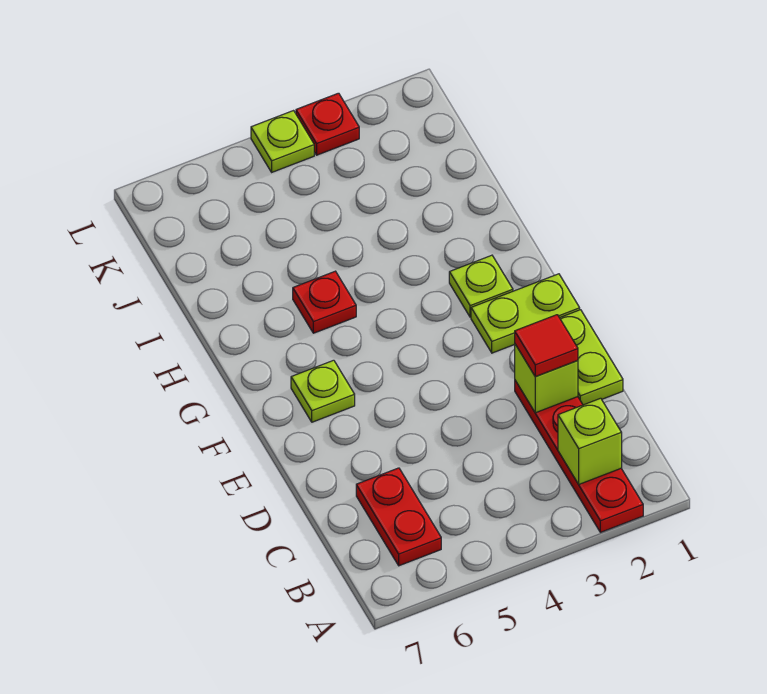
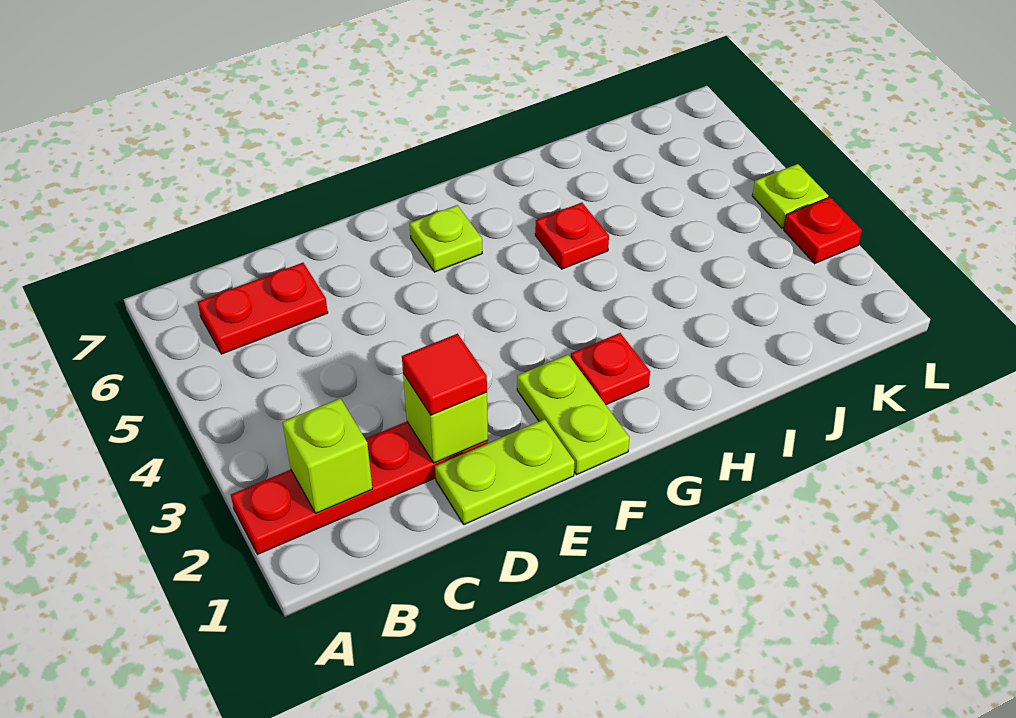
lime plate G2 level 1 -> red plate G2 level 1

